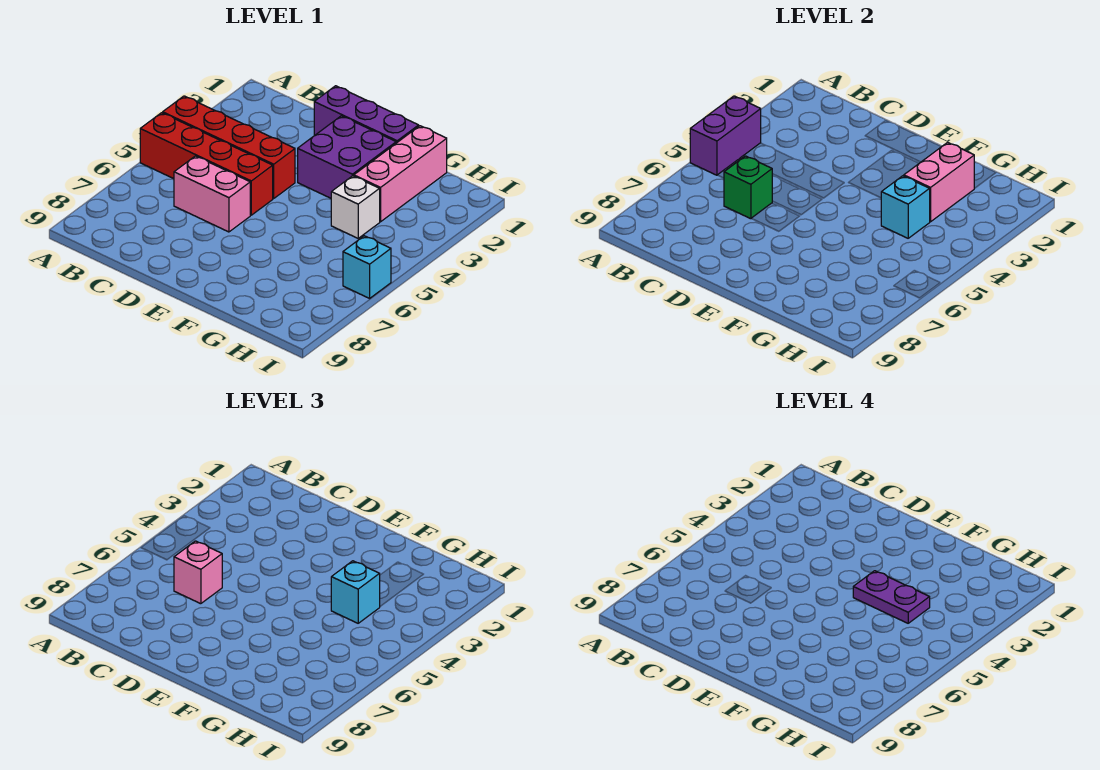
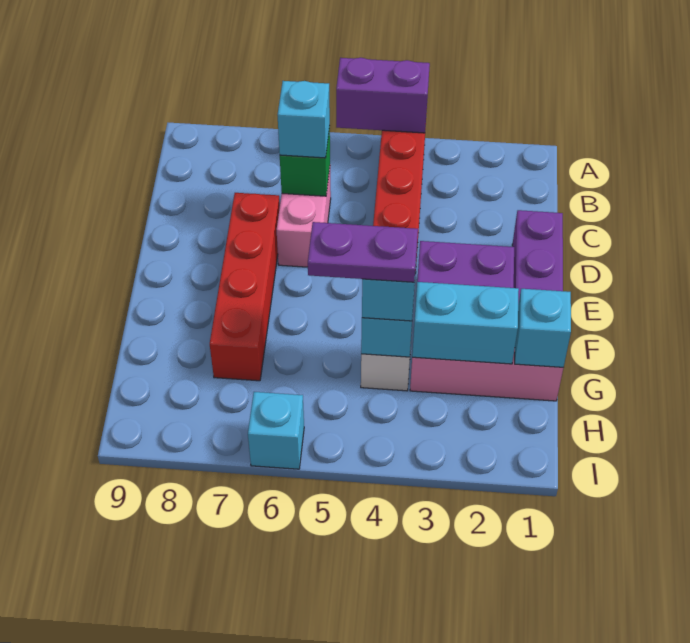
red brick A5:D5 level 1 -> red brick D7:G7 level 1
pink brick C6 level 3 -> cyan brick C6 level 3
purple plate F4:G4 level 4 -> purple plate G4:G5 level 4
none -> cyan brick G1 level 2
pink brick G2:G3 level 2 -> cyan brick G2:G3 level 2

